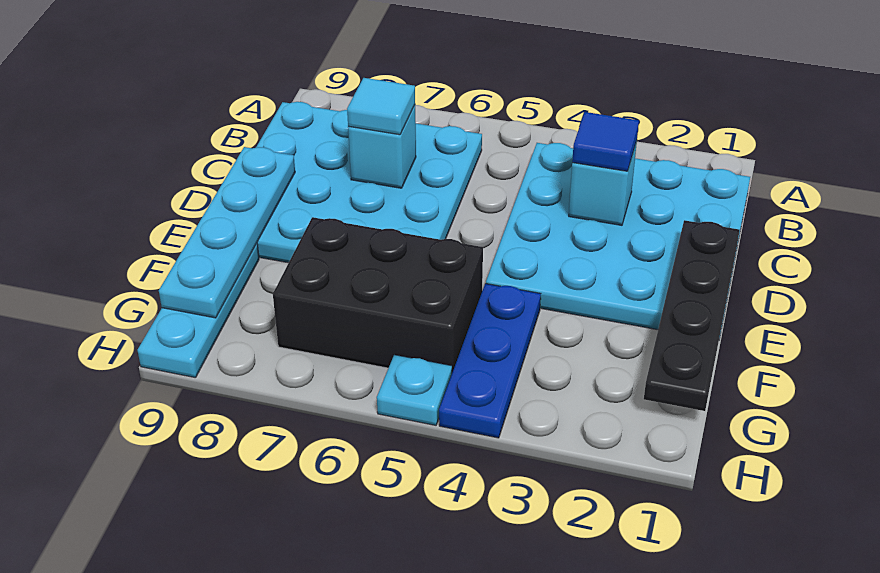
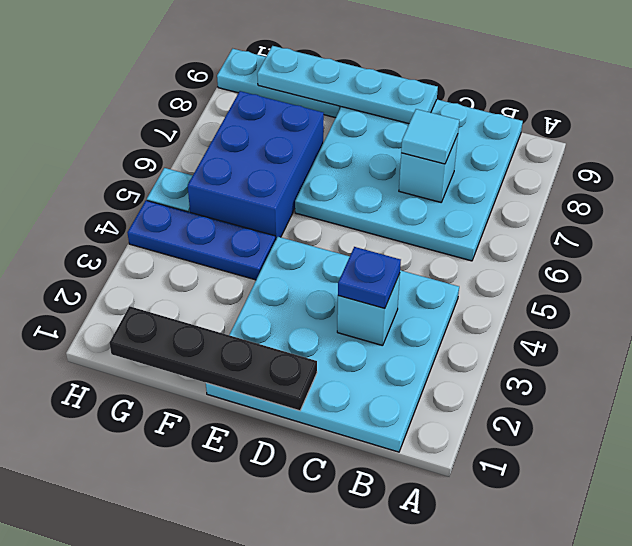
blue tile C3 level 3 -> blue plate C3 level 3
black brick F5:G7 level 1 -> blue brick F5:G7 level 1

